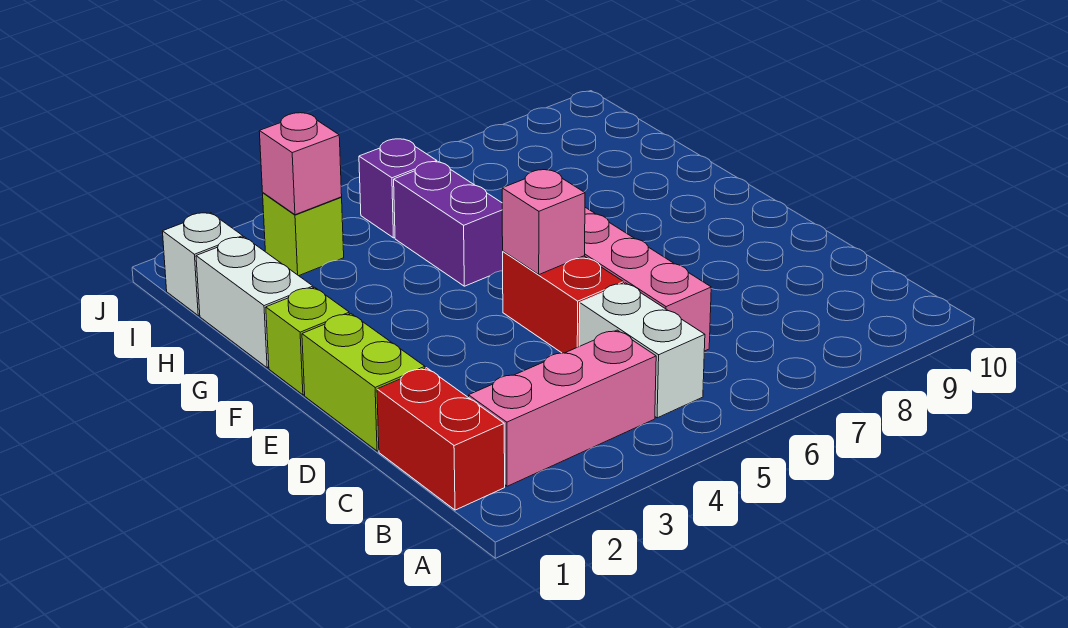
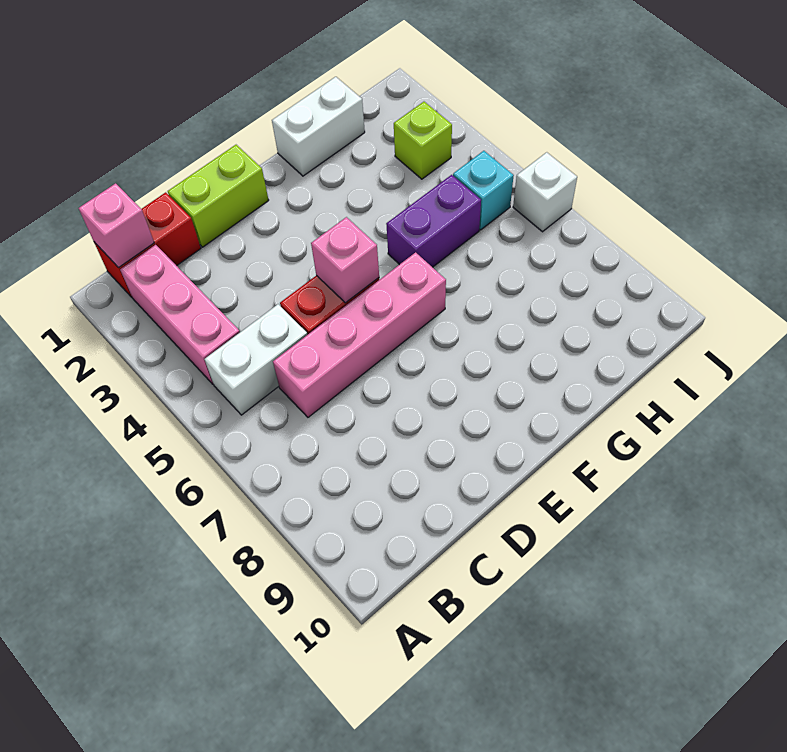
lime brick F1 level 1 -> none
white brick I1 level 1 -> white brick J6 level 1
pink brick I3 level 2 -> pink brick B1 level 2
purple brick I5 level 1 -> cyan brick I5 level 1

